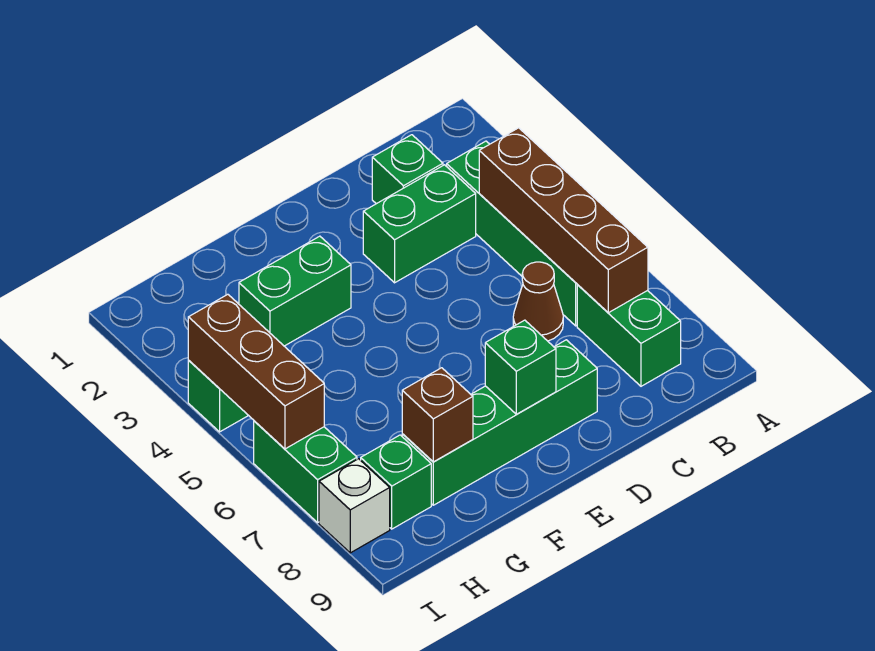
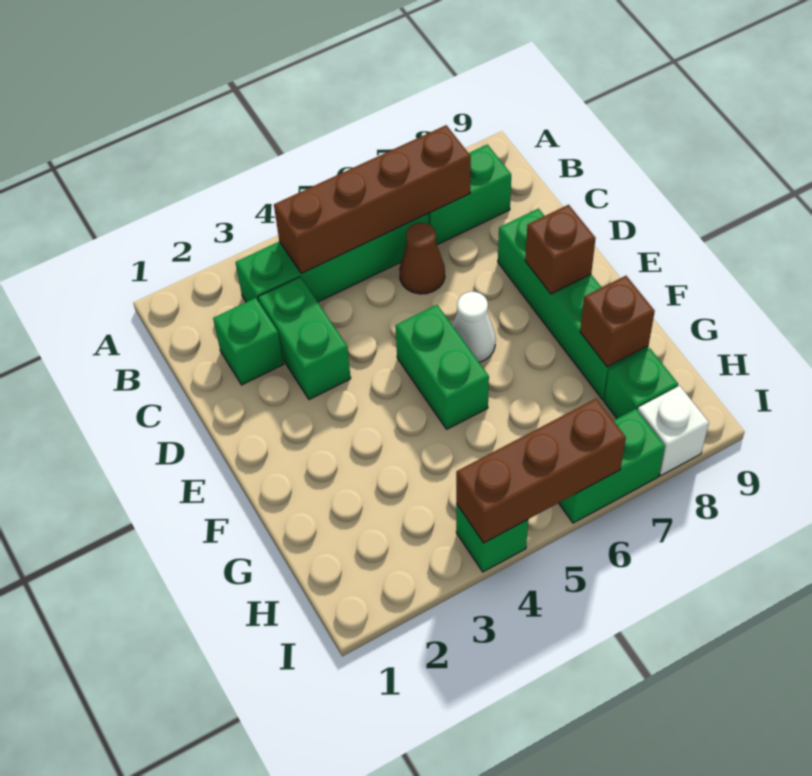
none -> white cone E6 level 1
green brick E8 level 2 -> brown brick E8 level 2
green brick F3:G3 level 1 -> green brick E5:F5 level 1

